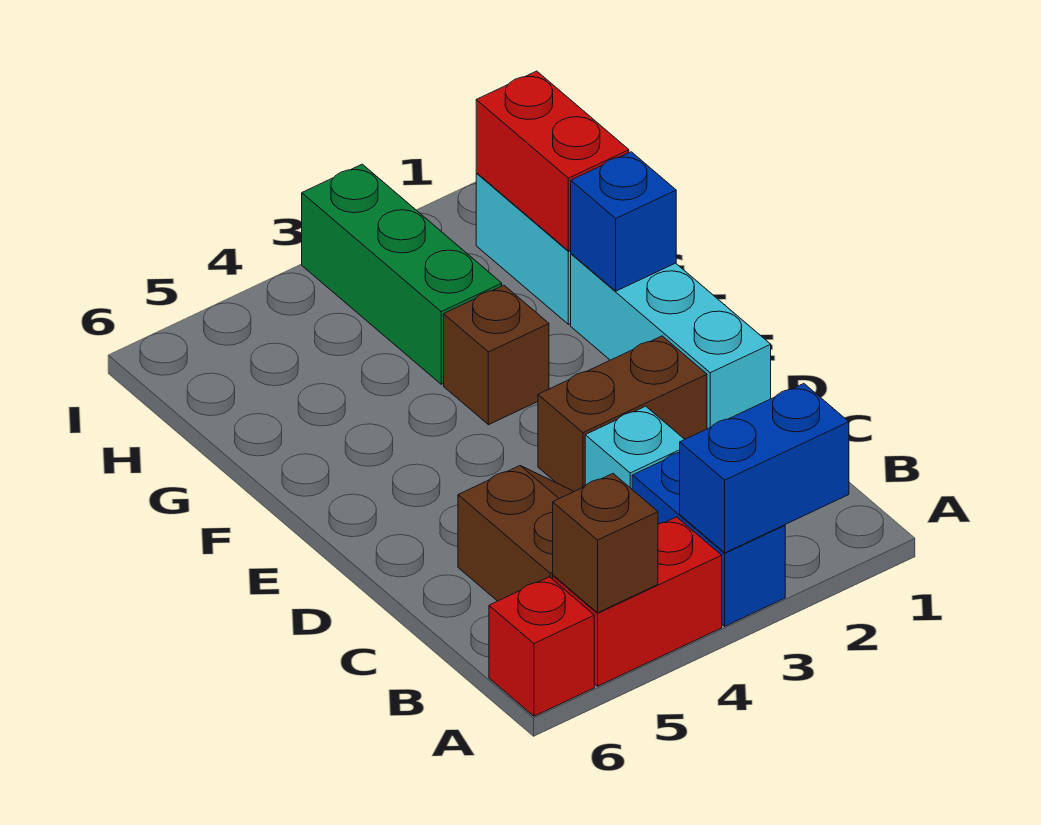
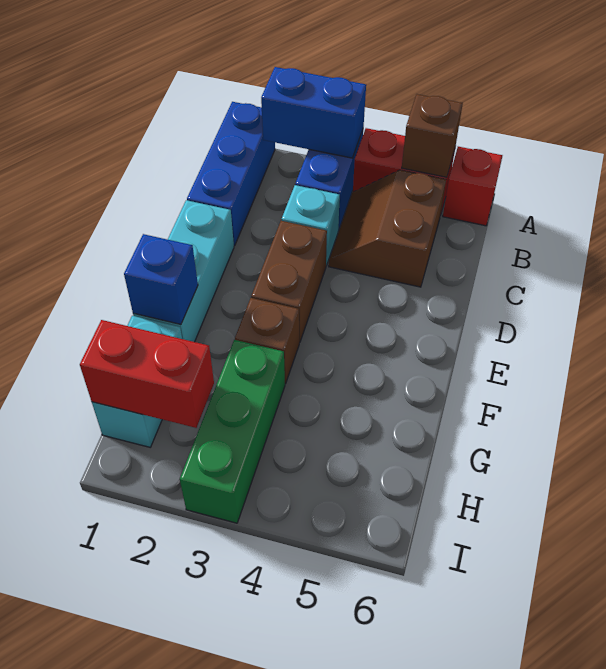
none -> blue brick A1:C1 level 1
brown brick D2:D3 level 1 -> brown brick D3:E3 level 1
red brick G1:H1 level 2 -> red brick H1:H2 level 2

